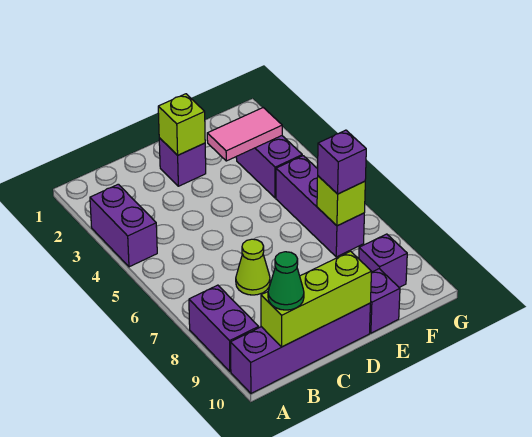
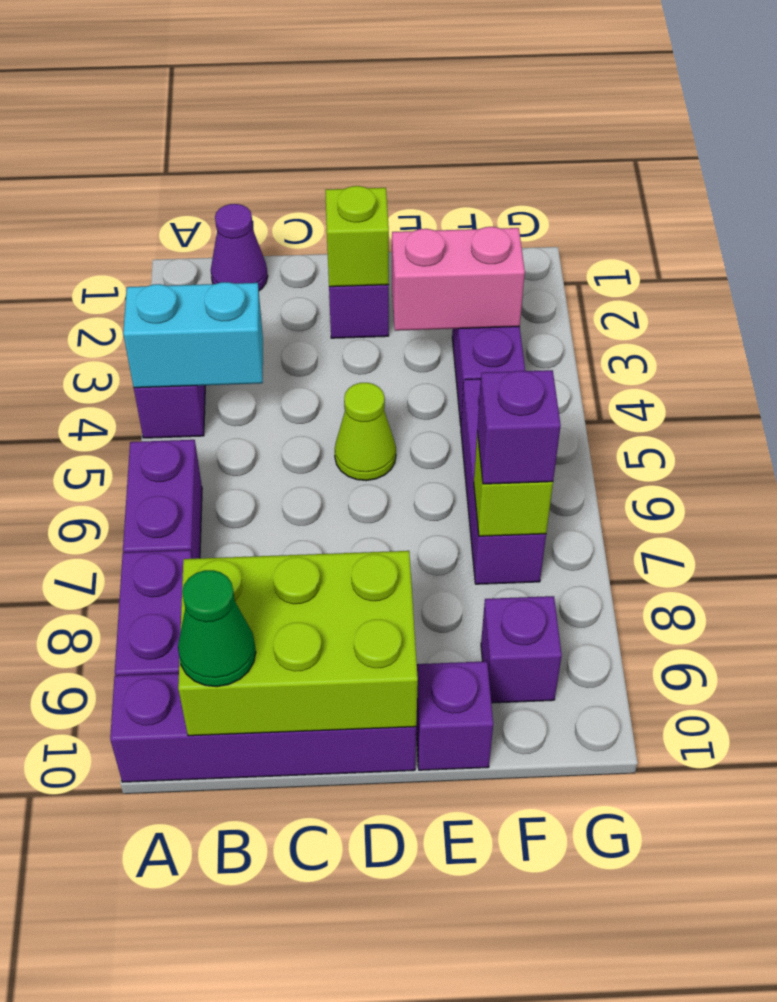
none -> cyan brick A4:B4 level 2
none -> purple brick A6:A7 level 1
none -> purple cone B1 level 1
lime brick B10:D10 level 2 -> lime brick B9:D10 level 2
lime cone C7 level 1 -> lime cone D5 level 1
pink tile E3:F3 level 2 -> pink brick E3:F3 level 2

